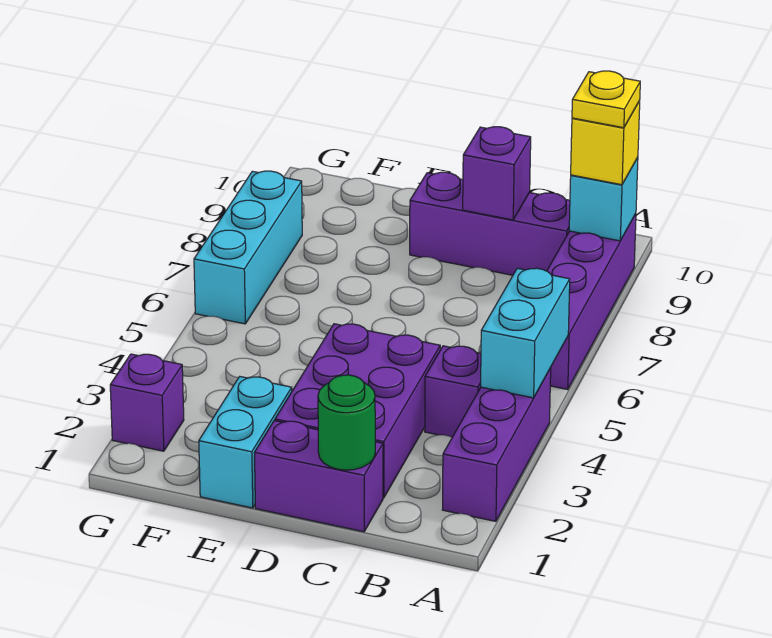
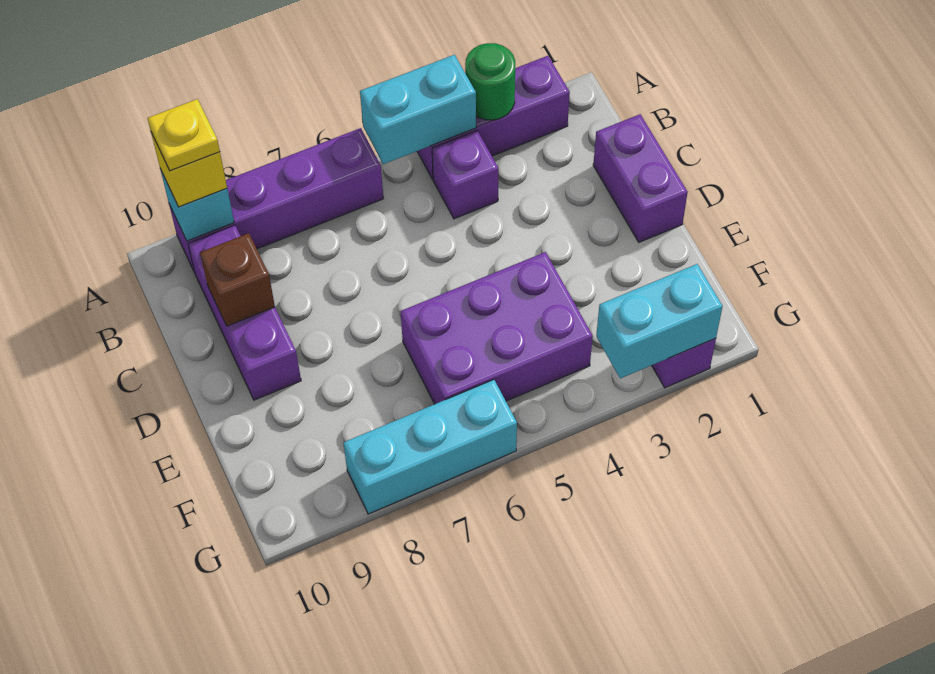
green round brick C1 level 2 -> green round brick A3 level 2
purple brick C2:D4 level 1 -> purple brick E4:F6 level 1
purple brick C9 level 2 -> brown brick C9 level 2
cyan brick E1:E2 level 1 -> cyan brick G2:G3 level 2

